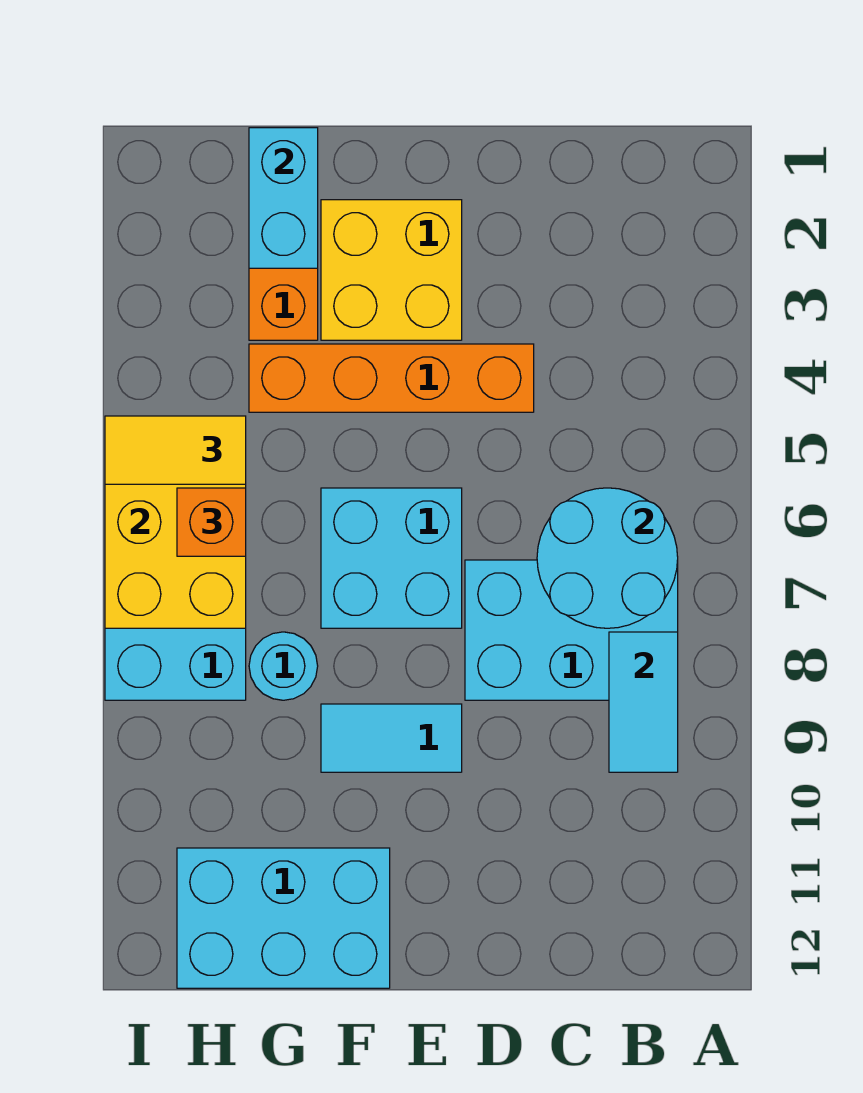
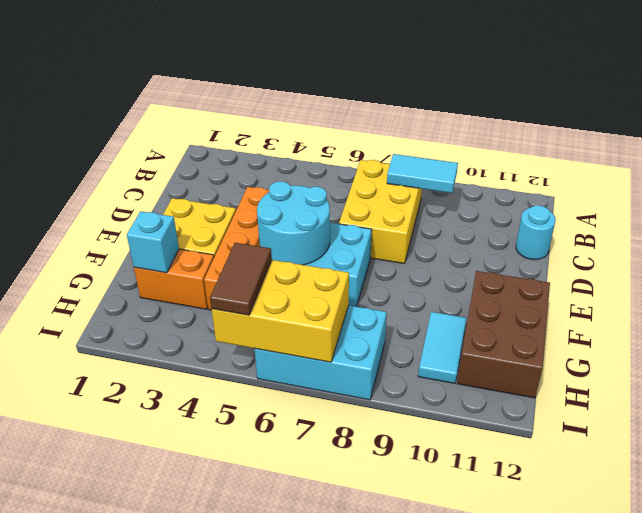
cyan round brick B6:C7 level 2 -> cyan round brick E5:F6 level 2
cyan brick B7:D8 level 1 -> yellow brick B7:D8 level 1
cyan tile E9:F9 level 1 -> cyan tile G10:H10 level 1
cyan brick F11:H12 level 1 -> brown brick F11:H12 level 1
cyan brick G1:G2 level 2 -> cyan brick G2 level 2
cyan round brick G8 level 1 -> cyan round brick C12 level 1
yellow tile H5:I5 level 3 -> brown tile H5:I5 level 3
orange brick H6 level 3 -> none

